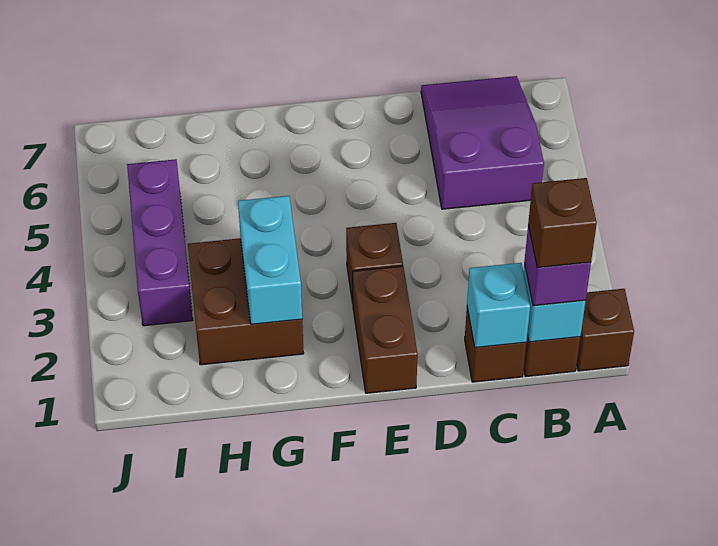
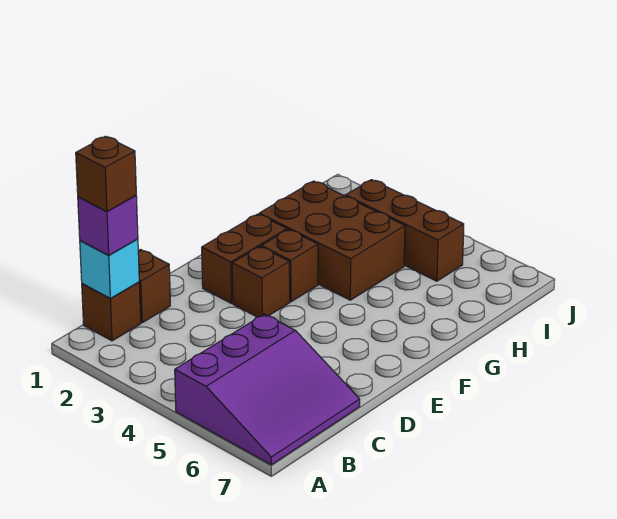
brown brick A1 level 1 -> brown brick F3 level 1
purple slope B5:C7 level 1 top 5 -> purple slope A5:C7 level 1 top 5
cyan brick C1 level 2 -> none
brown brick E1:E2 level 1 -> brown brick E2:F2 level 1
brown brick G2:H3 level 1 -> brown brick G2:H4 level 1
cyan brick G2:G3 level 2 -> none
purple brick I3:I5 level 1 -> brown brick I3:I5 level 1

